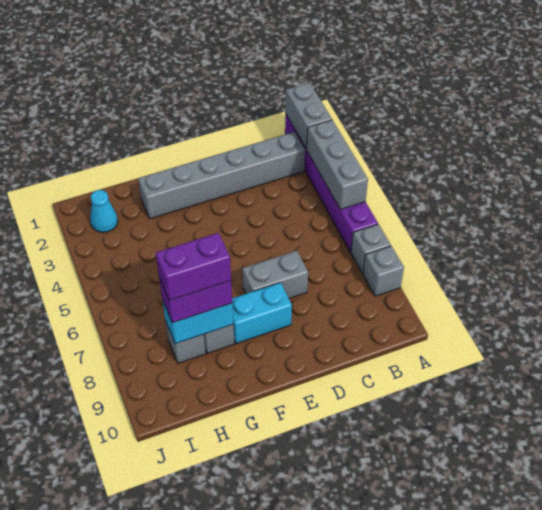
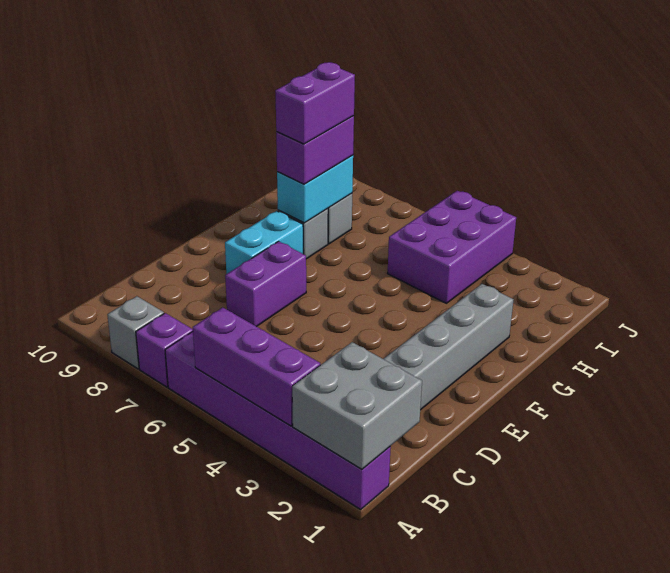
grey brick A1:A2 level 2 -> grey brick A1:B2 level 2
grey brick A3:A5 level 2 -> purple brick A3:A5 level 2
grey brick A7 level 1 -> purple brick A7 level 1
grey brick D7:E7 level 1 -> purple brick D7:E7 level 1
none -> purple brick H4:J5 level 1
cyan cone I2 level 1 -> none

